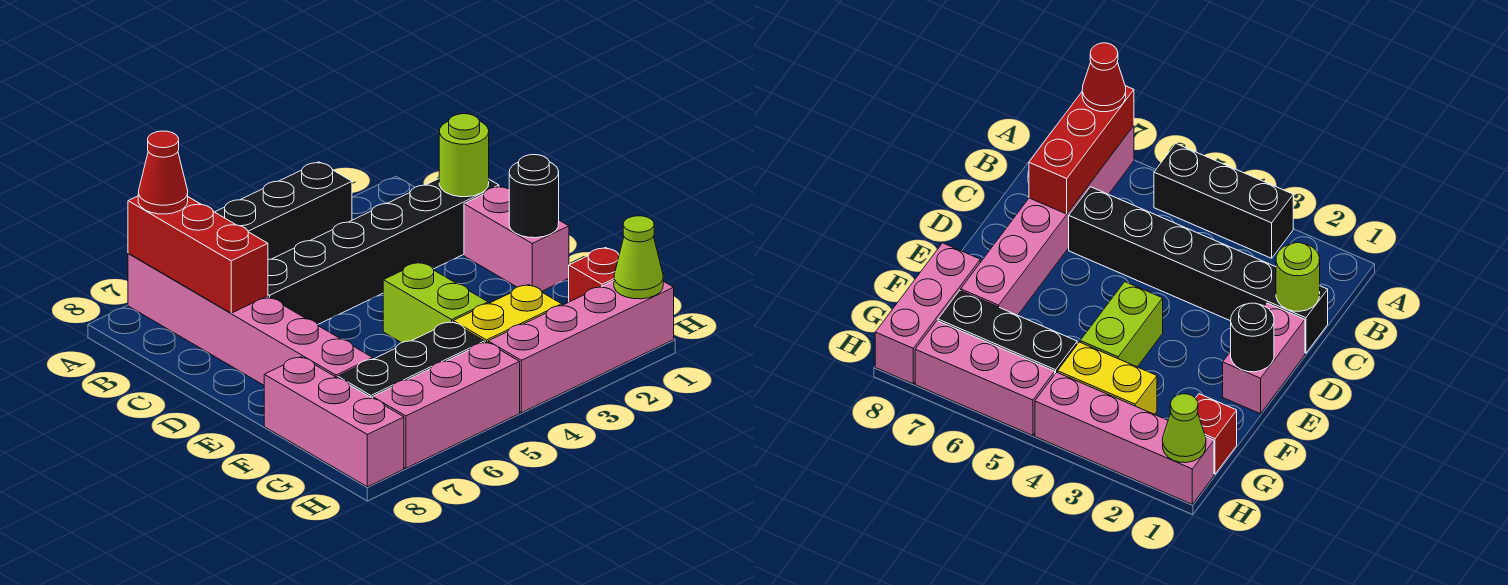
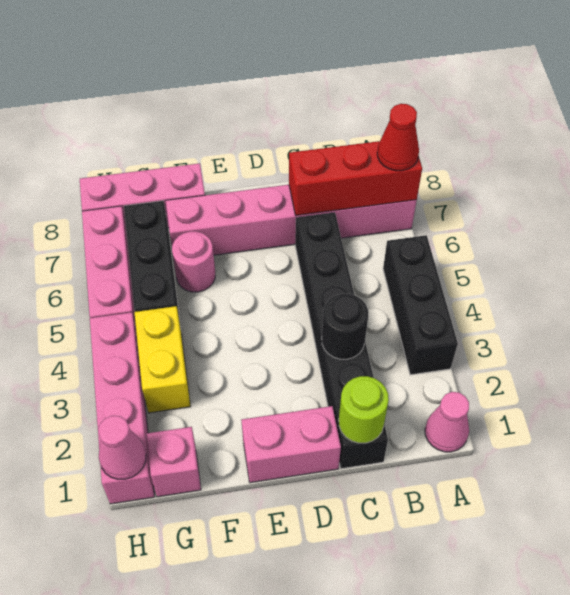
none -> pink cone A1 level 1
black round brick E1 level 2 -> black round brick C3 level 2
lime brick E4:F4 level 1 -> none
none -> pink round brick F6 level 1
red brick G1 level 1 -> pink brick G1 level 1
lime cone H1 level 2 -> pink cone H1 level 2

